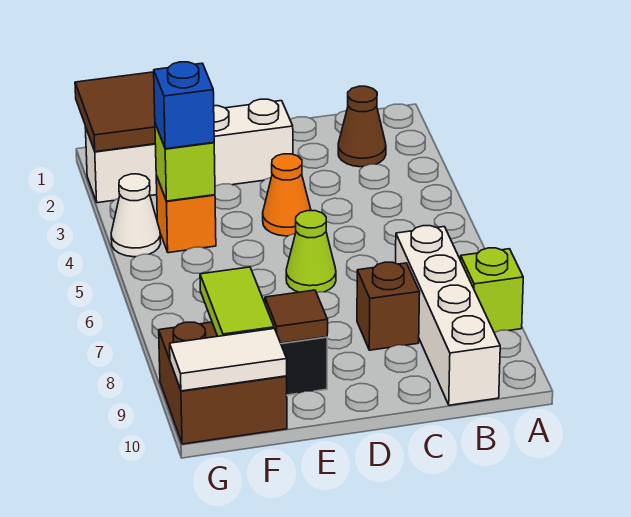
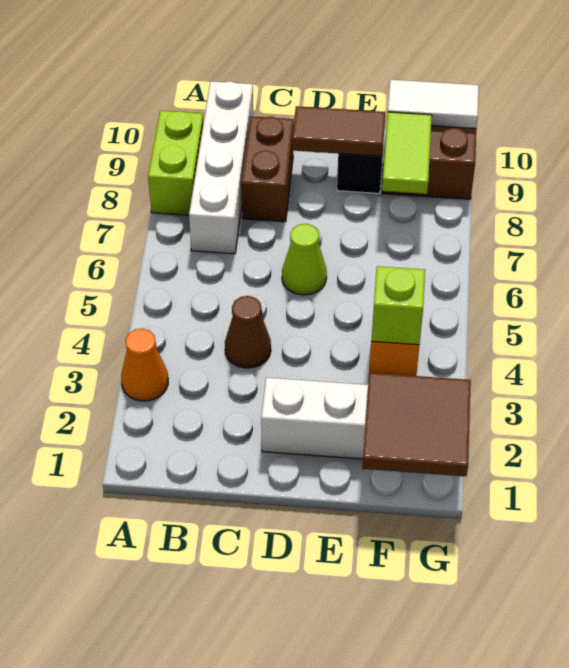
lime brick A8 level 1 -> lime brick A8:A9 level 1
brown cone B2 level 1 -> brown cone C4 level 1
brown brick C8 level 1 -> brown brick C8:C9 level 1
orange cone D4 level 1 -> orange cone A3 level 1
brown tile E9 level 2 -> brown tile D9:E9 level 2
blue brick F4 level 3 -> none
white cone G4 level 1 -> none

